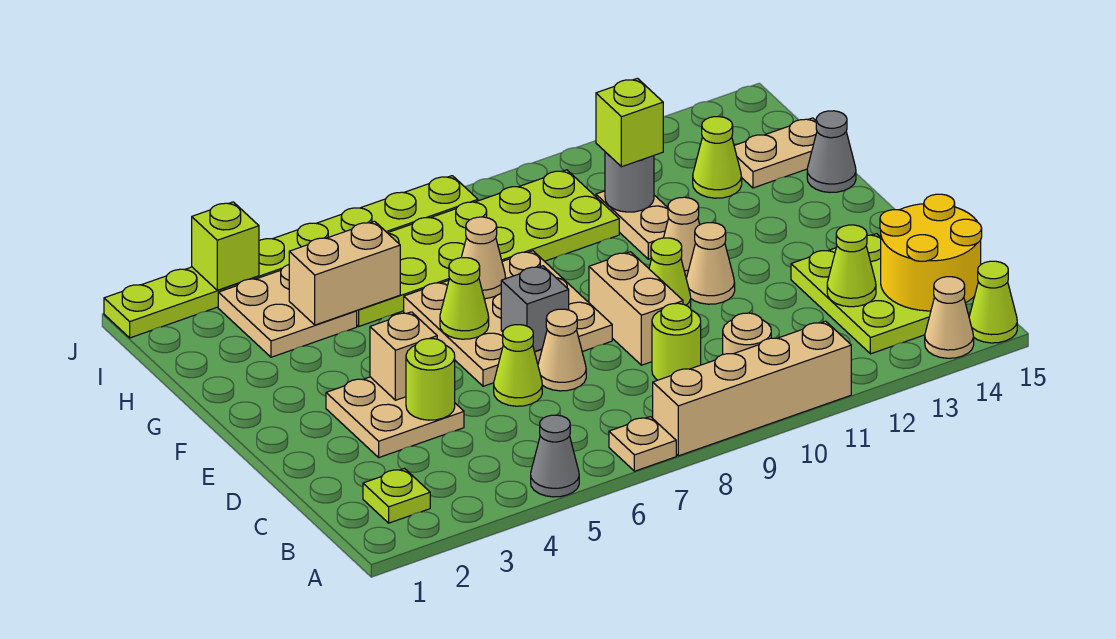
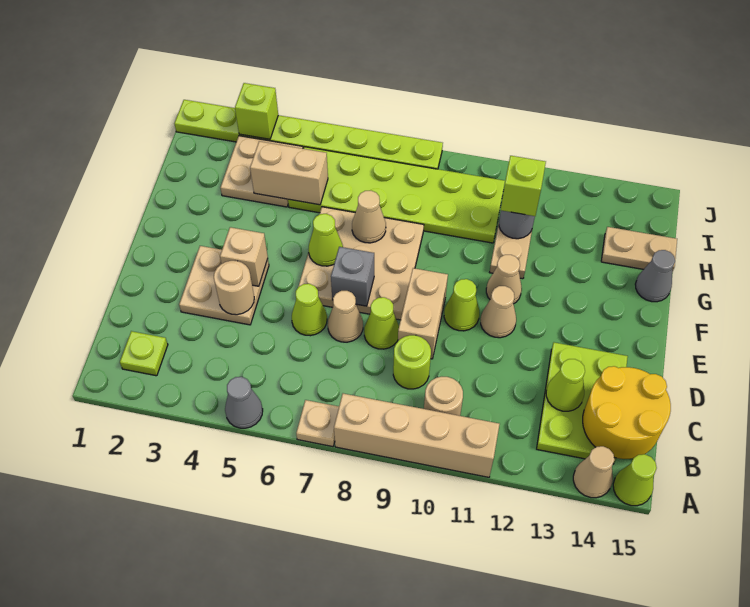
lime round brick D4 level 2 -> tan round brick D4 level 2
lime cone H13 level 1 -> lime cone D8 level 1

